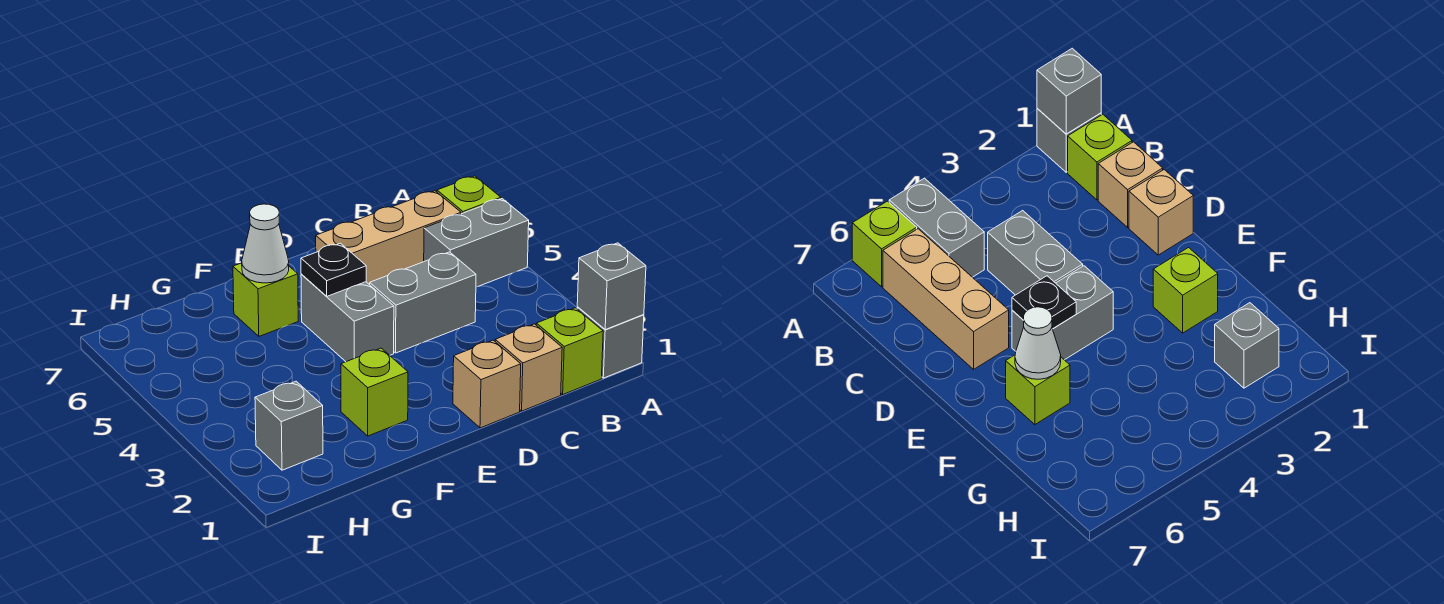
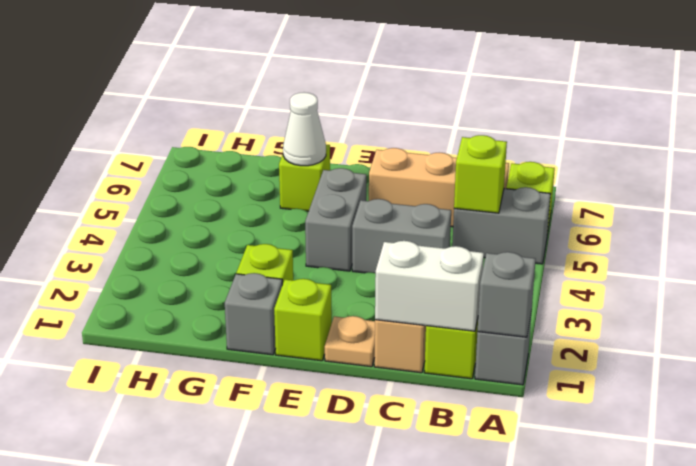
none -> white brick B1:C1 level 2
none -> lime brick B5 level 2
tan brick D1 level 1 -> tan plate D1 level 1
none -> lime brick E1 level 1
black plate E5 level 2 -> none
grey brick H2 level 1 -> grey brick F1 level 1

